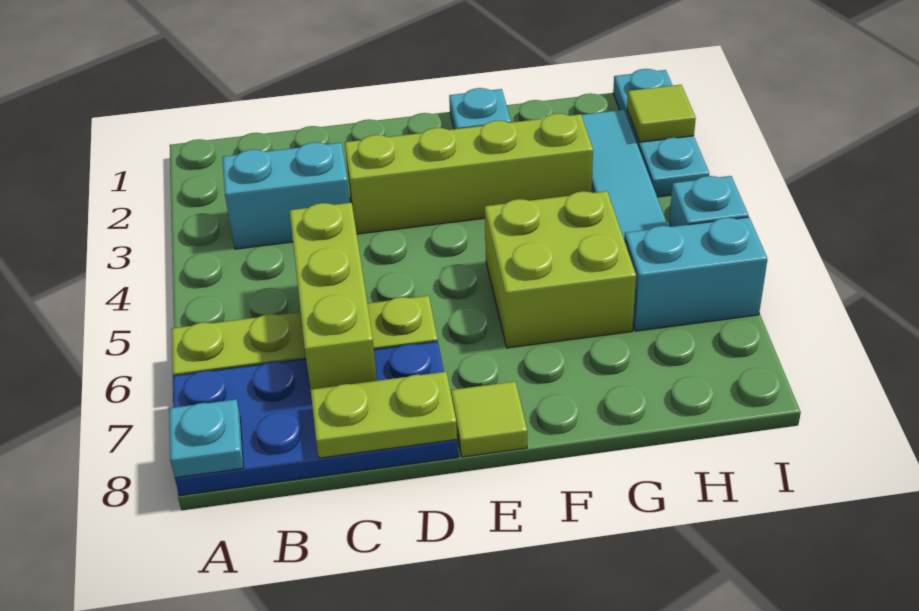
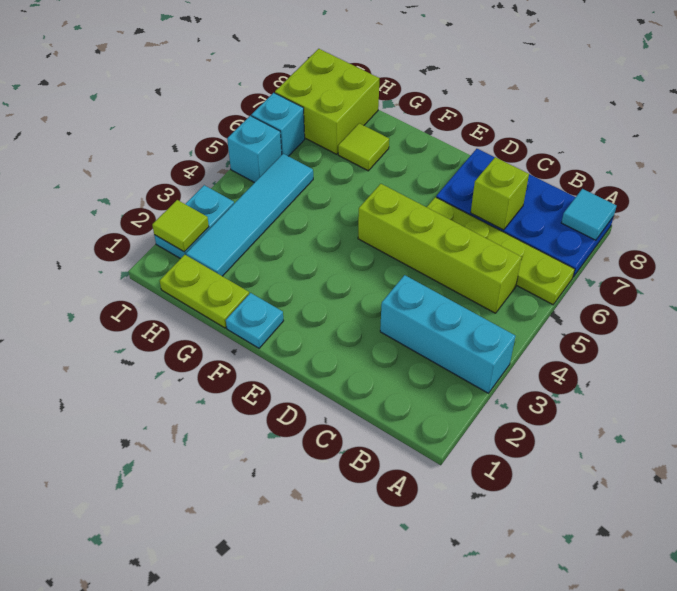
cyan plate A8 level 2 -> cyan tile A8 level 2
cyan brick B3:C3 level 1 -> cyan brick A3:C3 level 1
lime brick C5:C7 level 2 -> lime brick C7 level 2
lime plate C8:D8 level 2 -> lime plate G1:H1 level 1
lime brick D3:G3 level 1 -> lime brick B5:E5 level 1
lime tile E8 level 1 -> lime tile G7 level 1
lime brick F5:G6 level 1 -> lime brick H7:I8 level 1
cyan brick H6:I6 level 1 -> cyan brick I6 level 1
cyan plate I1:I3 level 1 -> cyan plate I2:I3 level 1

